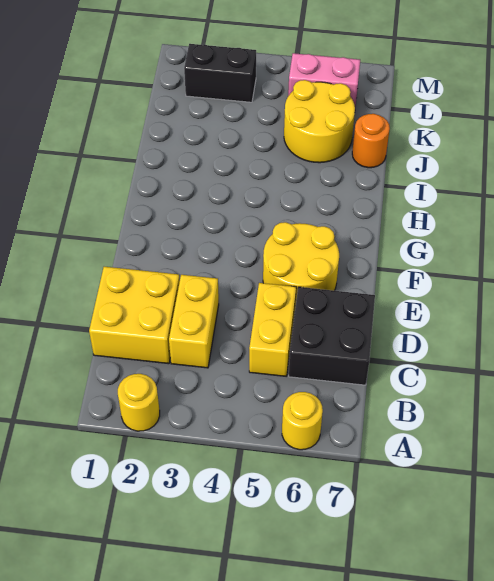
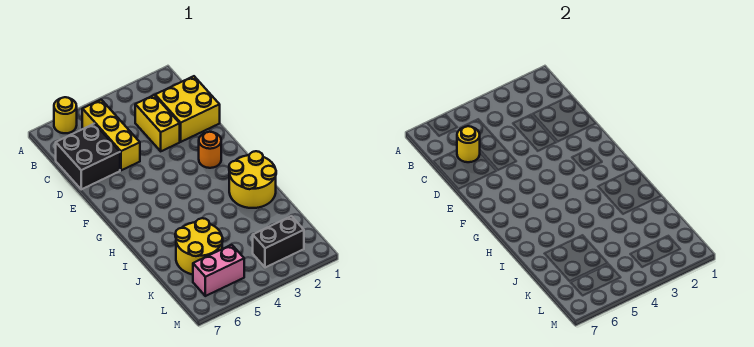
yellow round brick A2 level 1 -> yellow round brick C6 level 2
yellow brick C5:D5 level 1 -> yellow brick B5:D5 level 1
yellow round brick E5:F6 level 1 -> yellow round brick H1:I2 level 1
orange round brick J7 level 1 -> orange round brick F2 level 1

